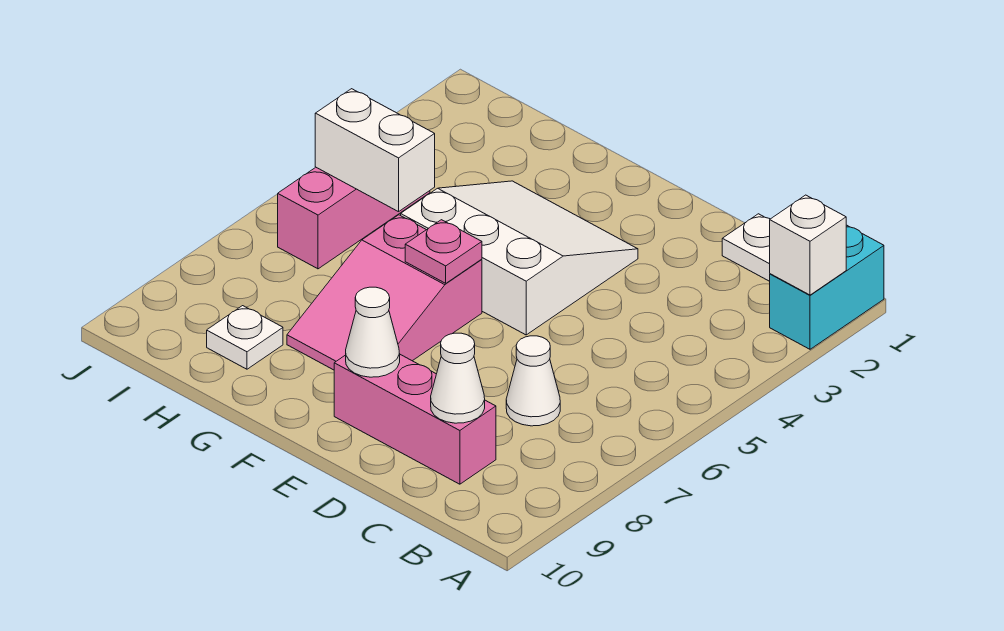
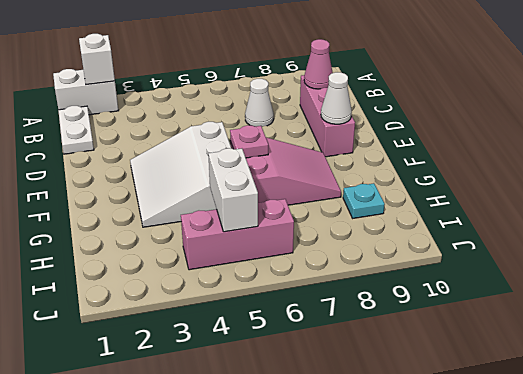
cyan brick A1:A2 level 1 -> white brick A1:A2 level 1
white cone C9 level 2 -> pink cone C9 level 2
white plate H9 level 1 -> cyan plate H9 level 1

